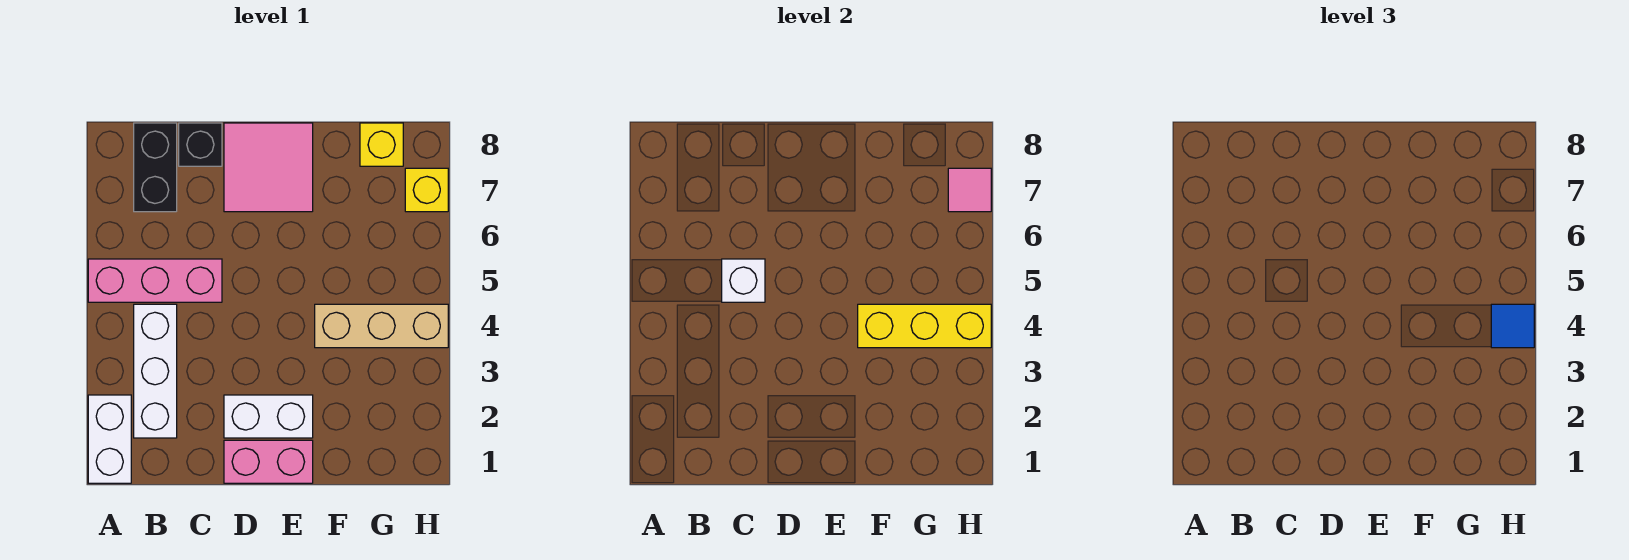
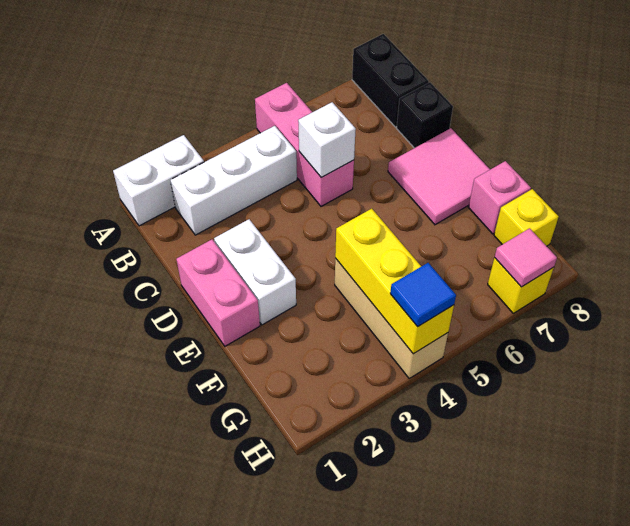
black brick B7:B8 level 1 -> black brick A8:B8 level 1
none -> pink brick F8 level 1

